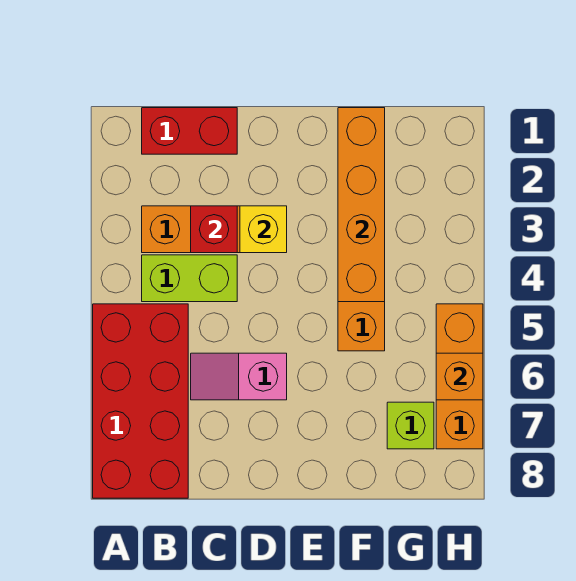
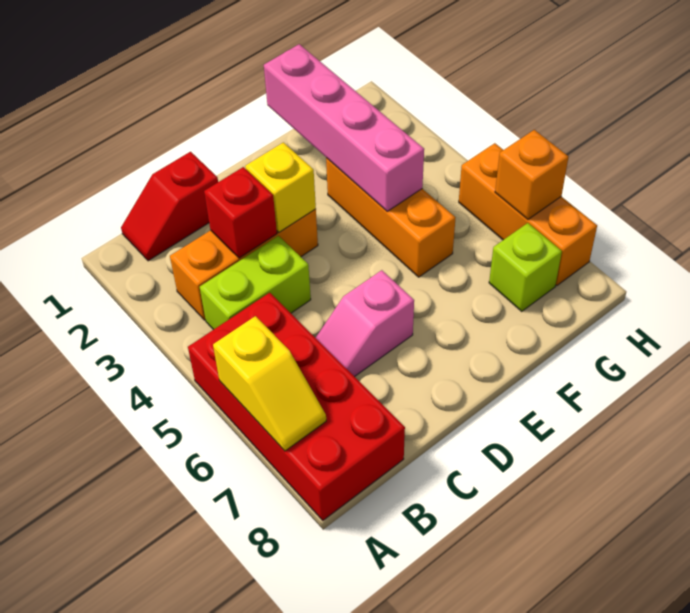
none -> yellow slope A6:A7 level 2 top 6
red brick B1:C1 level 1 -> red slope B1:C1 level 1 top C
orange brick F1:F4 level 2 -> pink brick F1:F4 level 2

